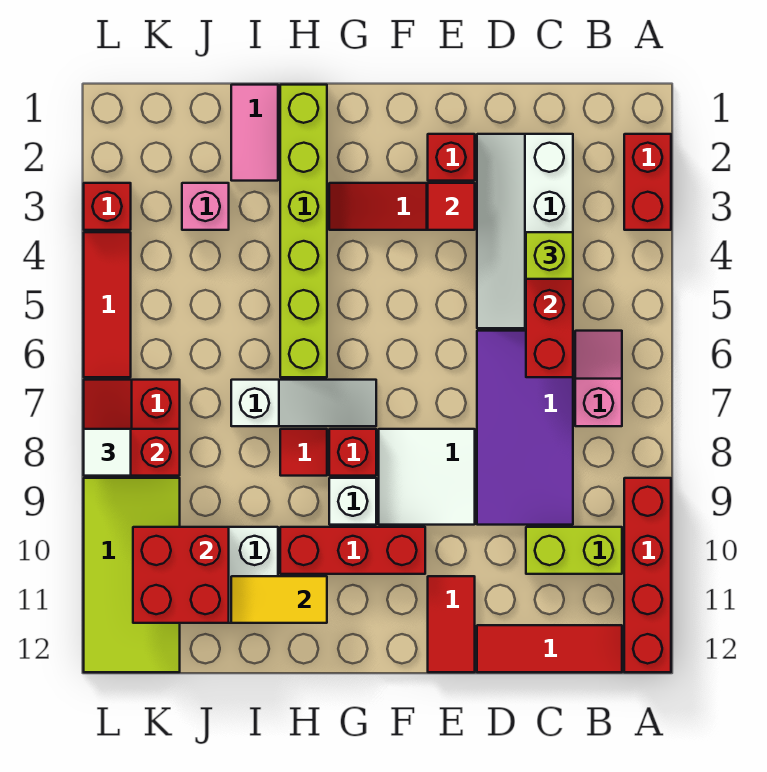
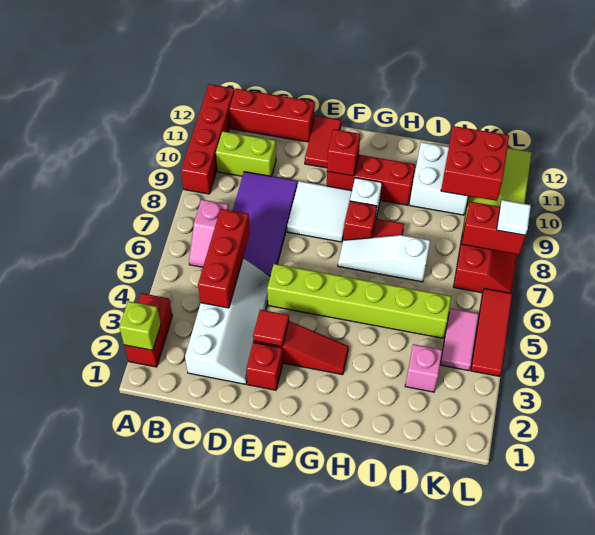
red tile B12:D12 level 1 -> red brick B12:D12 level 1
lime brick C4 level 3 -> lime brick A2 level 2
lime brick H1:H6 level 1 -> lime brick E5:J5 level 1
yellow tile H11:I11 level 2 -> none
pink tile I1:I2 level 1 -> pink tile K4:K5 level 1
red brick L3 level 1 -> red brick F10 level 2

